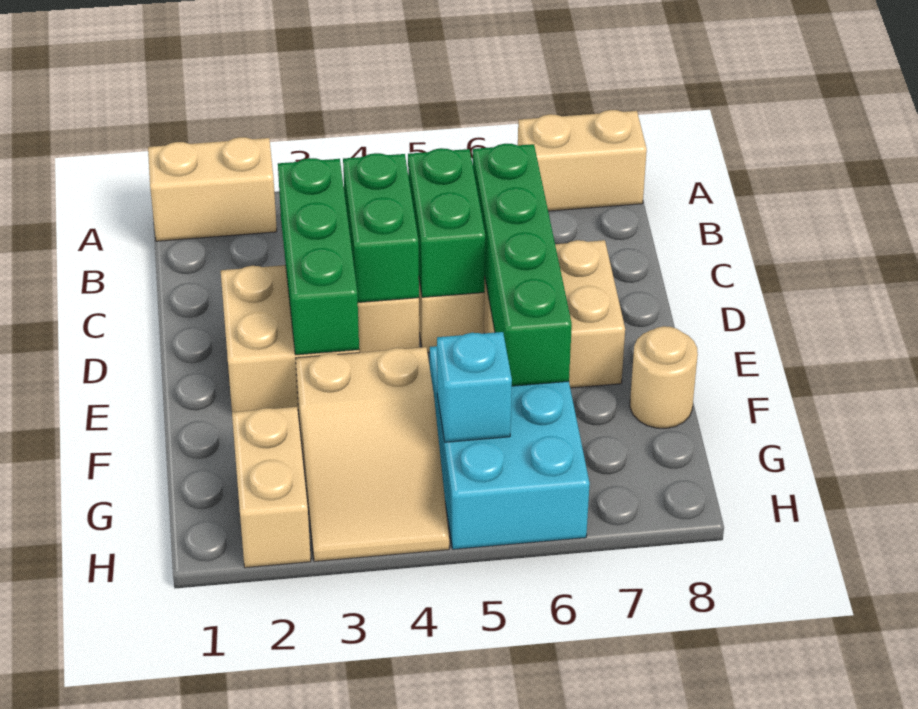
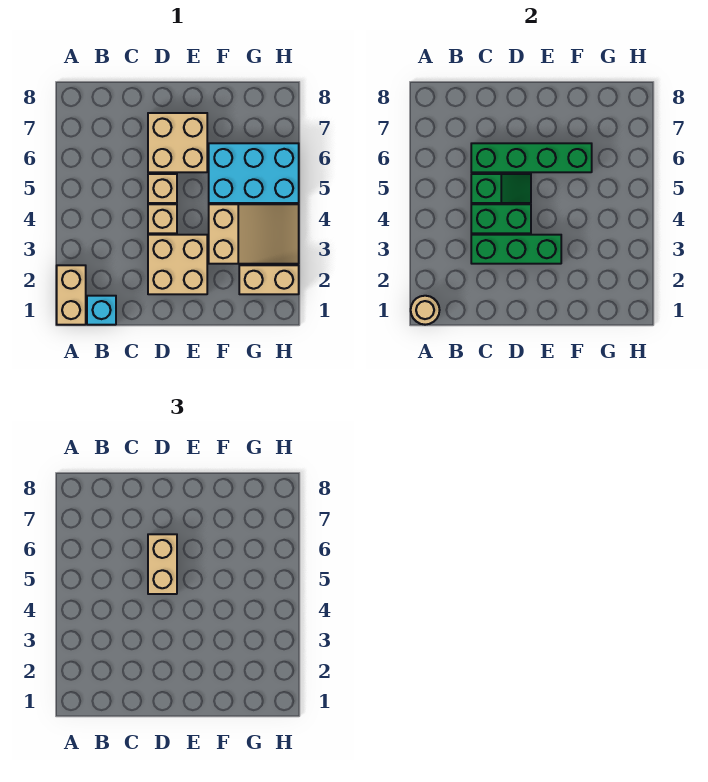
tan brick A7:A8 level 1 -> tan brick D5:D6 level 3
green brick C5:D5 level 2 -> green slope C5:D5 level 2 top C
tan round brick F8 level 1 -> tan round brick A1 level 2
cyan brick G5 level 2 -> cyan brick B1 level 1

